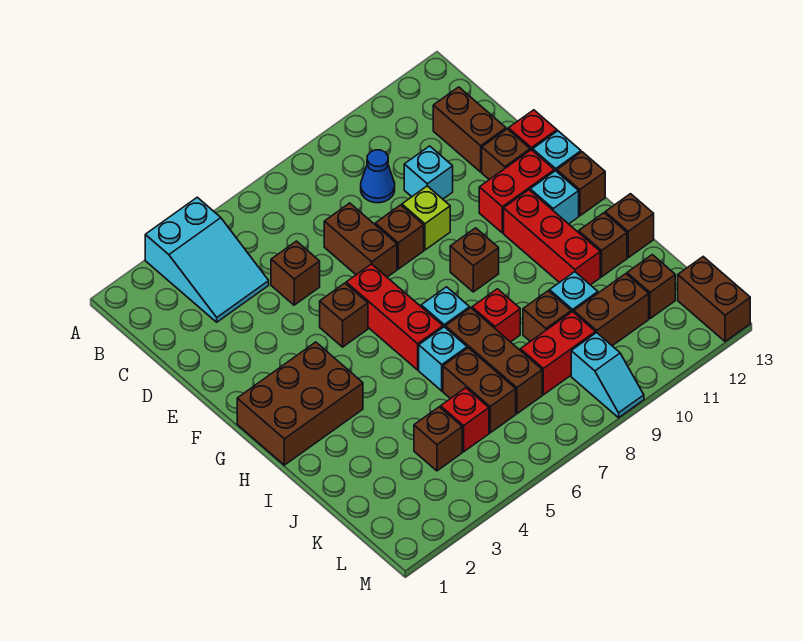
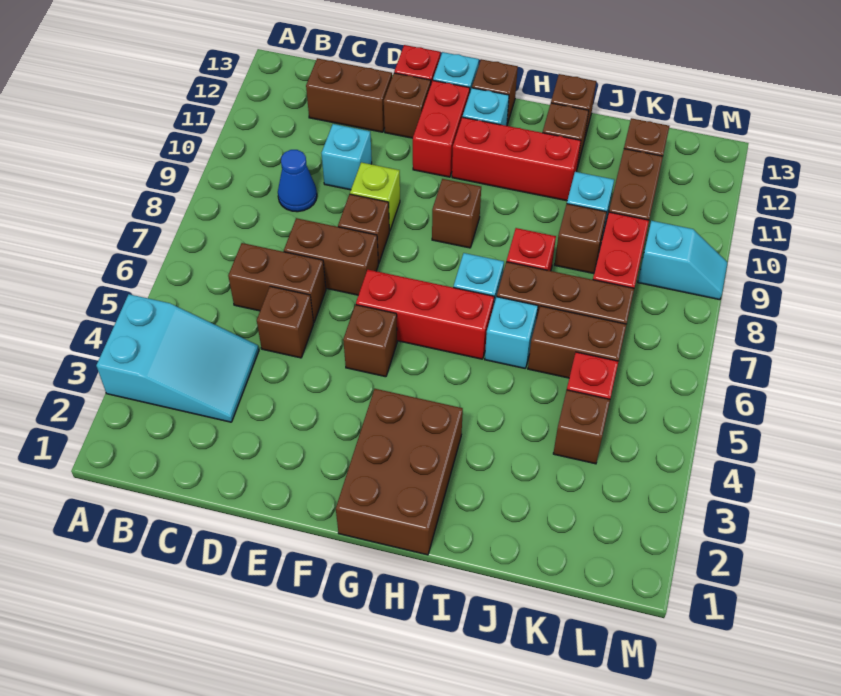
brown brick L13:M13 level 1 -> brown brick C6:D6 level 1

